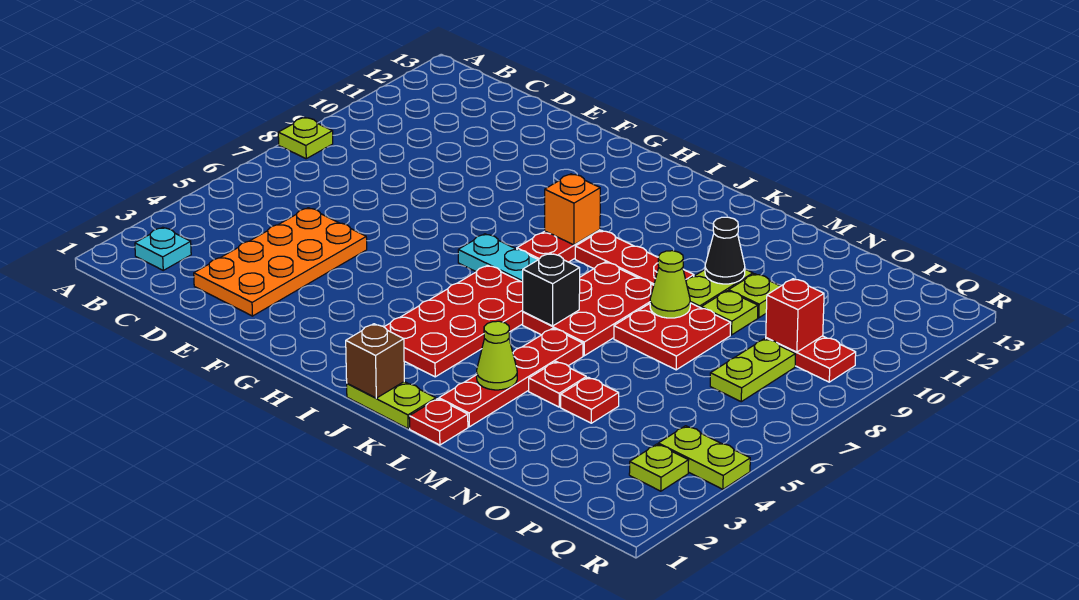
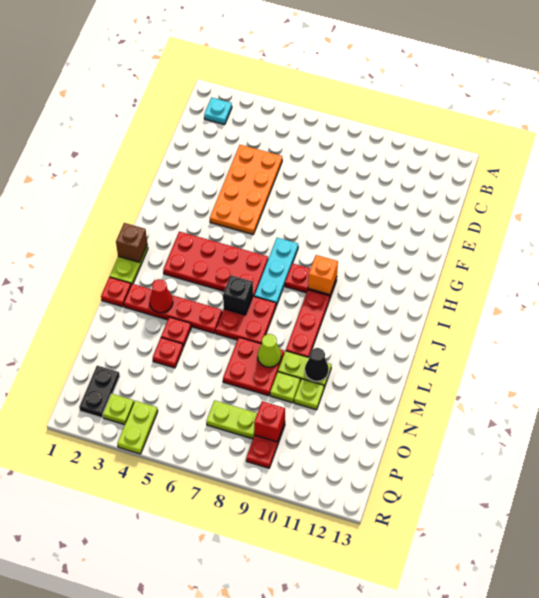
lime plate A8 level 1 -> none
orange plate D2:E5 level 1 -> orange plate D4:G5 level 1
red plate K6:L8 level 1 -> red plate K6:L7 level 1
lime cone L3 level 2 -> red cone L3 level 2
none -> black plate P2:Q2 level 1

